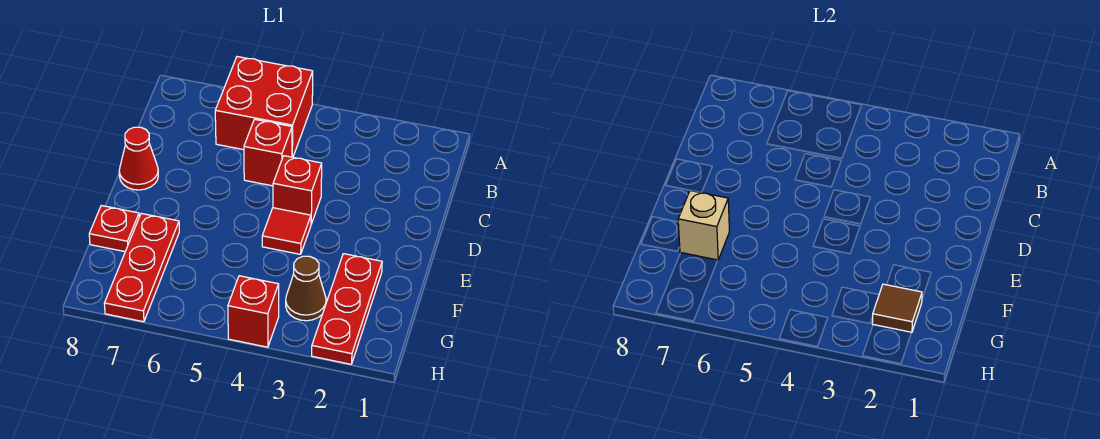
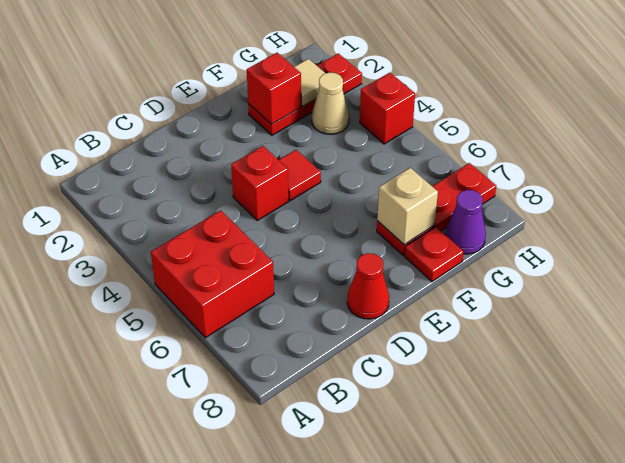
red brick C5 level 1 -> red brick F2 level 2
brown tile G2 level 2 -> tan tile G2 level 2
brown cone G3 level 1 -> tan cone G3 level 1
none -> purple cone G8 level 1

